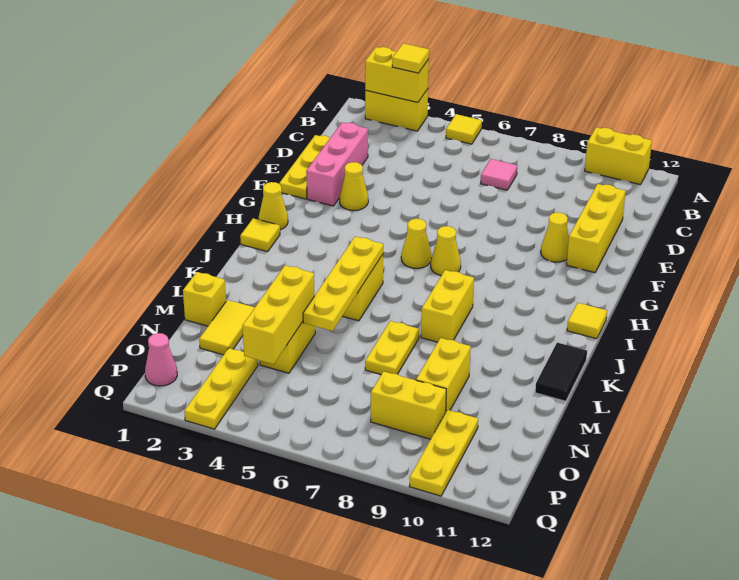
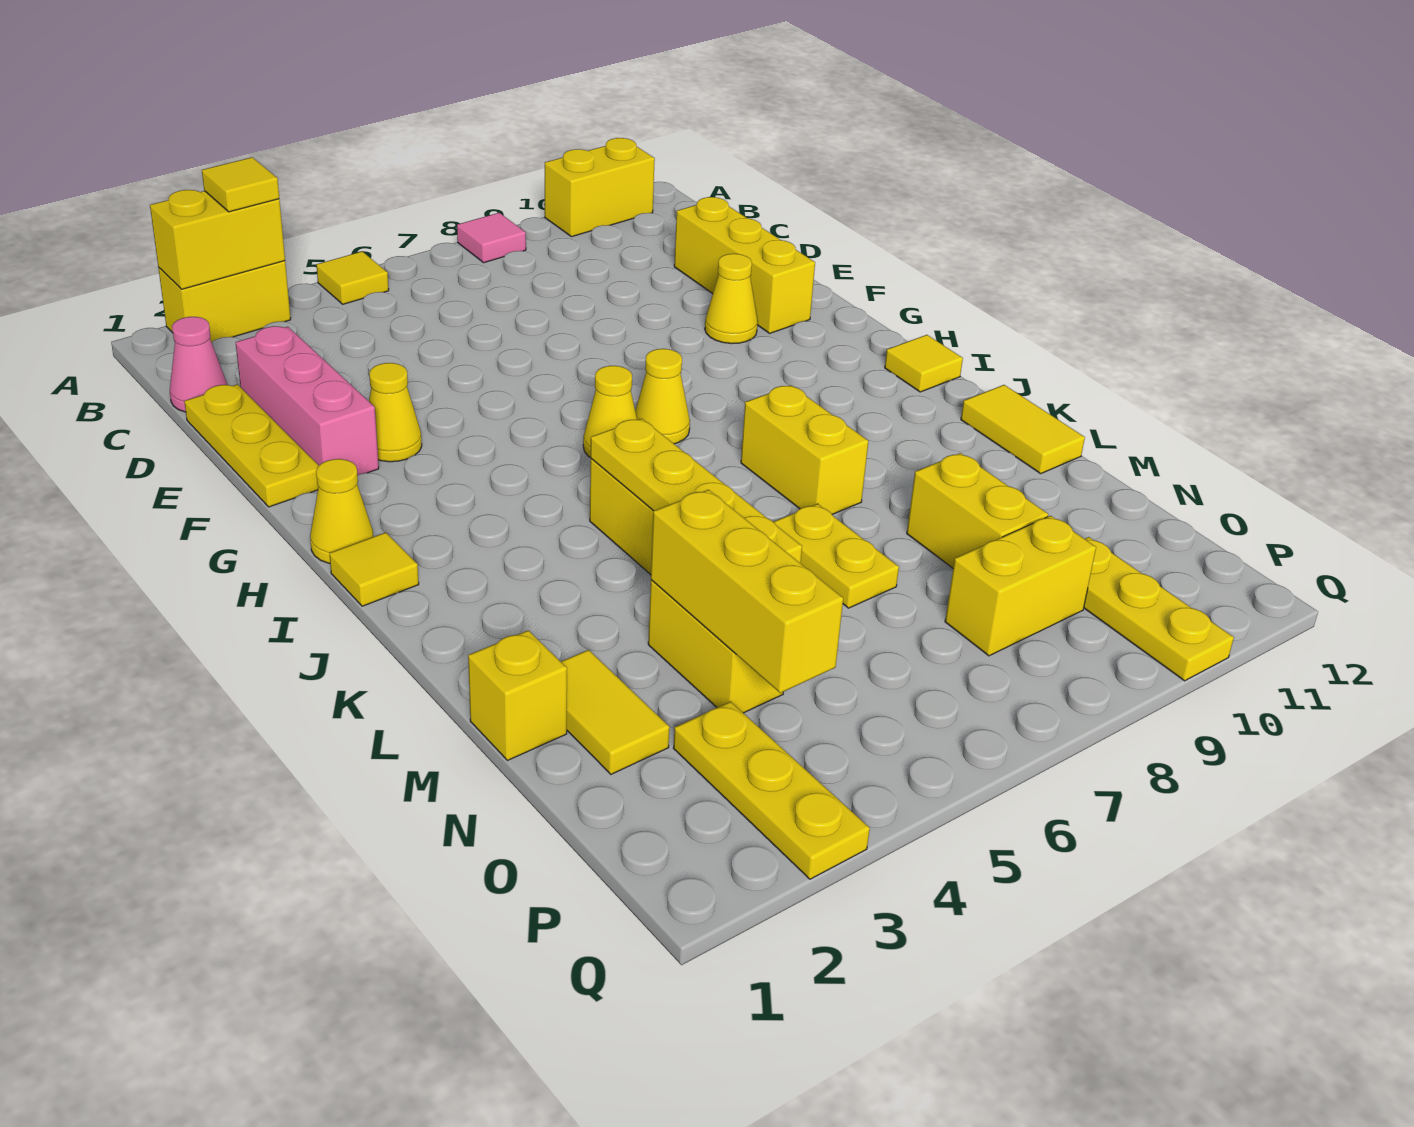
pink tile C7 level 1 -> pink tile A8 level 1
black tile K12:L12 level 1 -> yellow tile K12:L12 level 1
pink cone P1 level 1 -> pink cone C1 level 1

